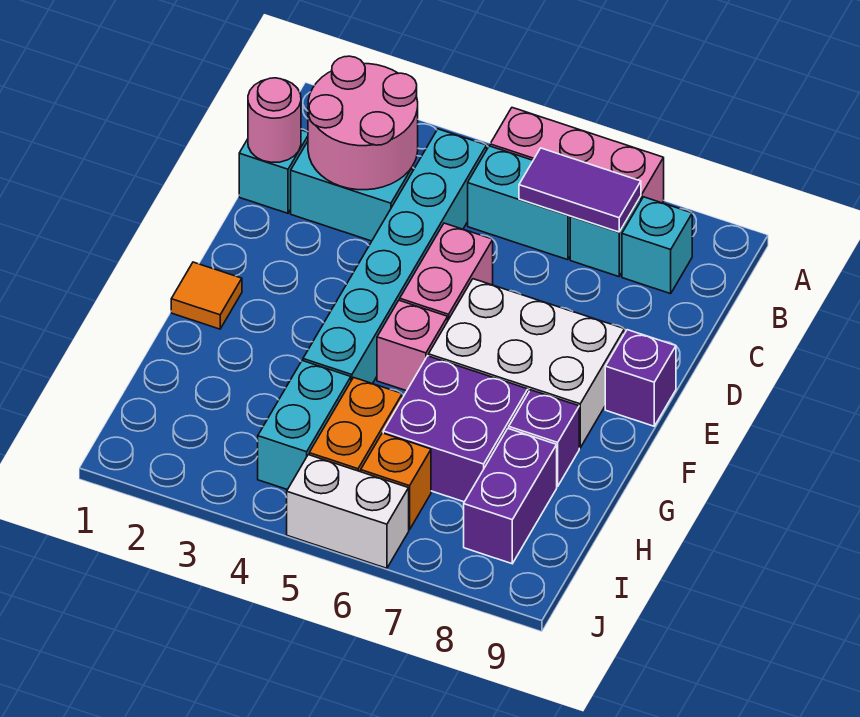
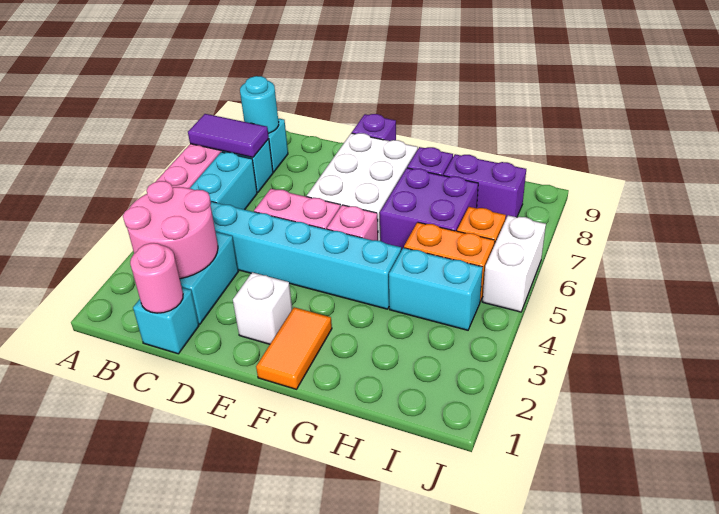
purple tile B6:B7 level 2 -> purple tile A7:B7 level 2
none -> cyan round brick B8 level 2
none -> white brick E2 level 1
orange tile F1 level 1 -> orange tile F1:F2 level 1

